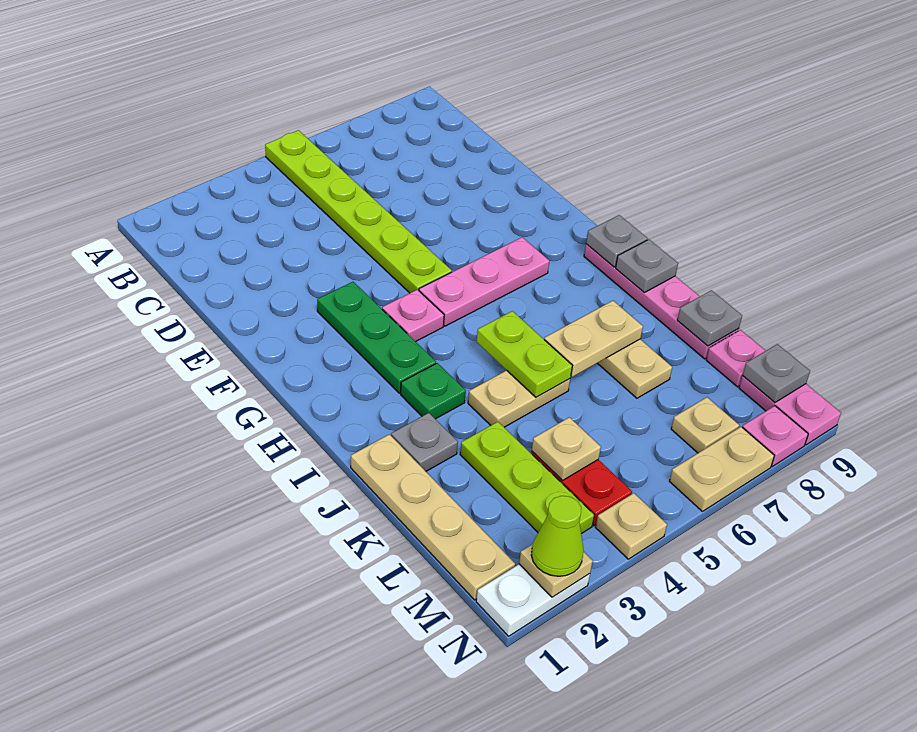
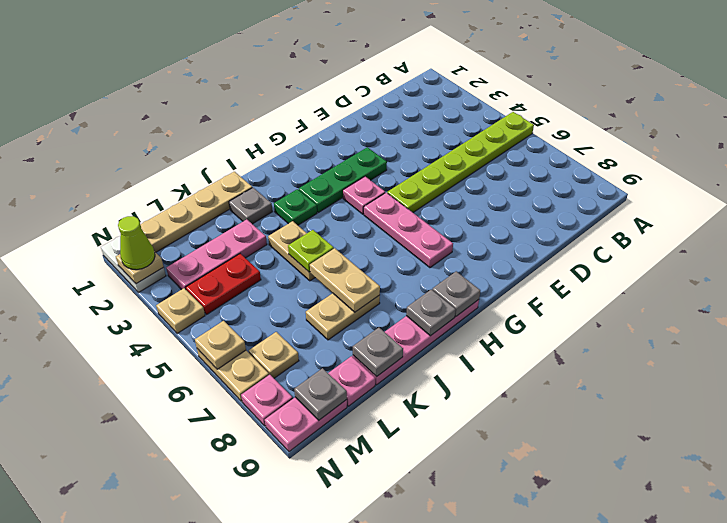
lime plate I5:J5 level 2 -> lime plate J5 level 2
lime plate K3:M3 level 1 -> pink plate K3:M3 level 1
tan plate L4 level 2 -> tan plate N6 level 2

